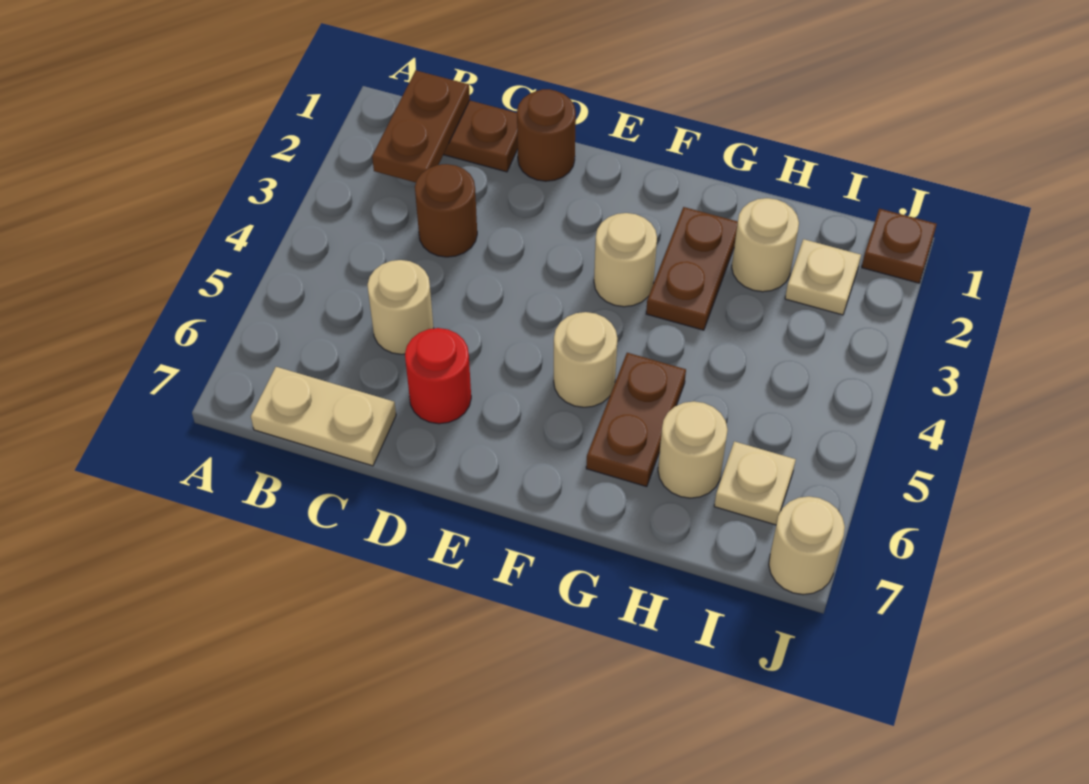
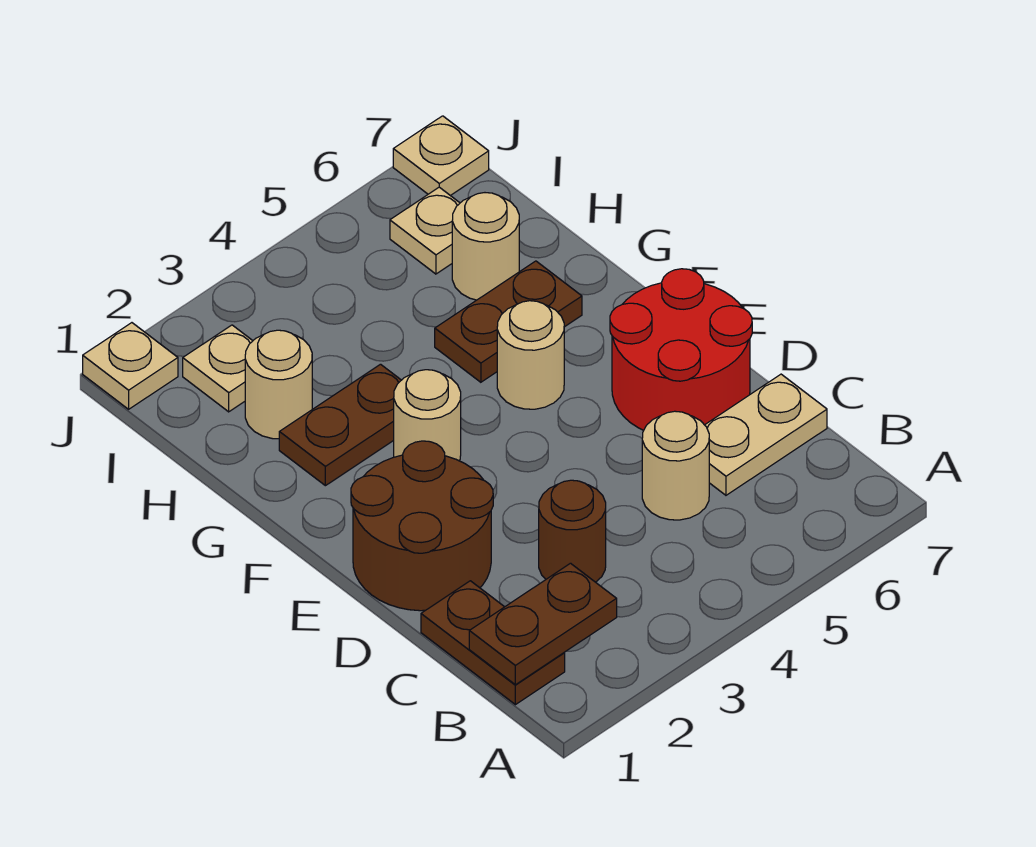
tan plate B7:C7 level 1 -> tan plate C6:C7 level 1
brown round brick D1 level 1 -> brown round brick D1:E2 level 1
red round brick D6 level 1 -> red round brick D6:E7 level 1
brown plate J1 level 1 -> tan plate J1 level 1
tan round brick J7 level 1 -> tan plate J7 level 1

